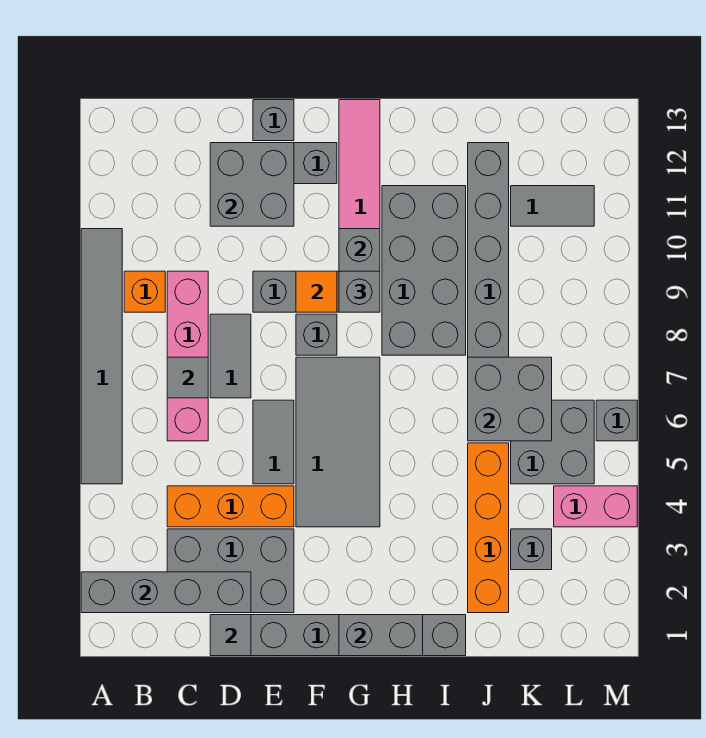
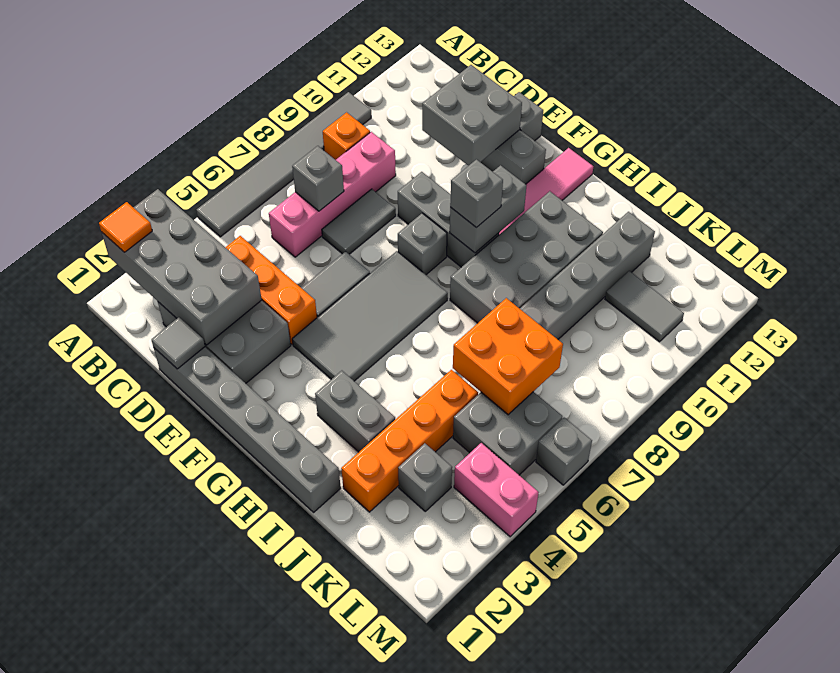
grey brick A2:D2 level 2 -> grey brick A2:D3 level 2
grey tile C7 level 2 -> grey brick C7 level 2
orange tile F9 level 2 -> orange tile A2 level 3
grey brick G1:H1 level 2 -> grey brick H3:I3 level 1
grey brick J6:K7 level 2 -> orange brick J6:K7 level 2

